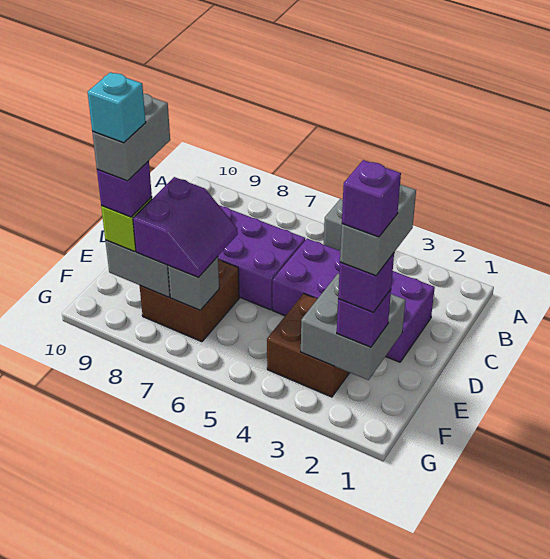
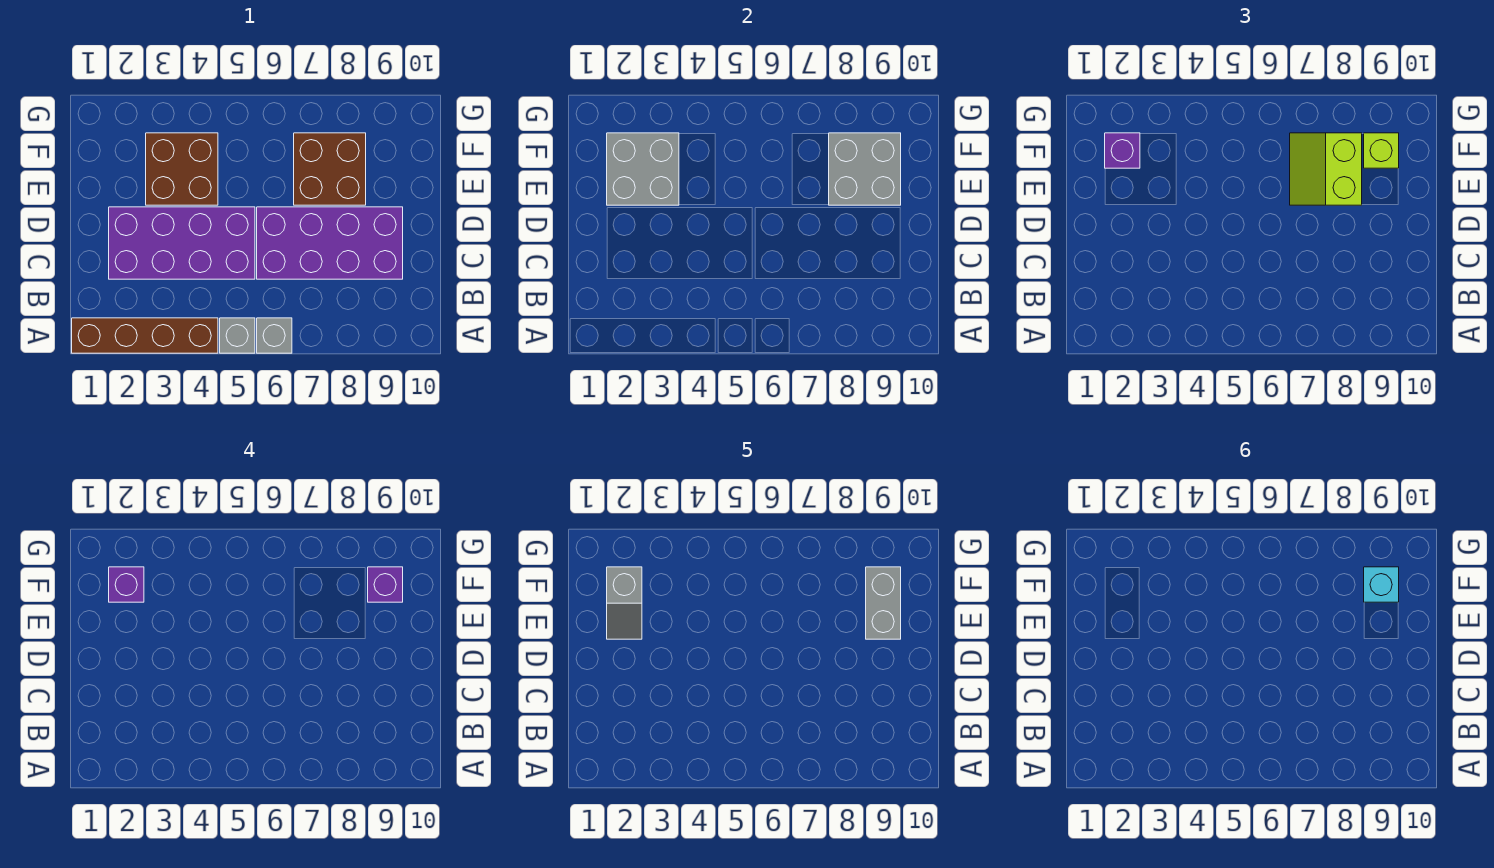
none -> brown brick A1:A4 level 1
grey brick E2:F2 level 5 -> grey slope E2:F2 level 5 top F
purple slope E7:F8 level 3 top 8 -> lime slope E7:F8 level 3 top 8
purple brick F2 level 6 -> none
grey brick F7 level 2 -> grey brick A6 level 1

